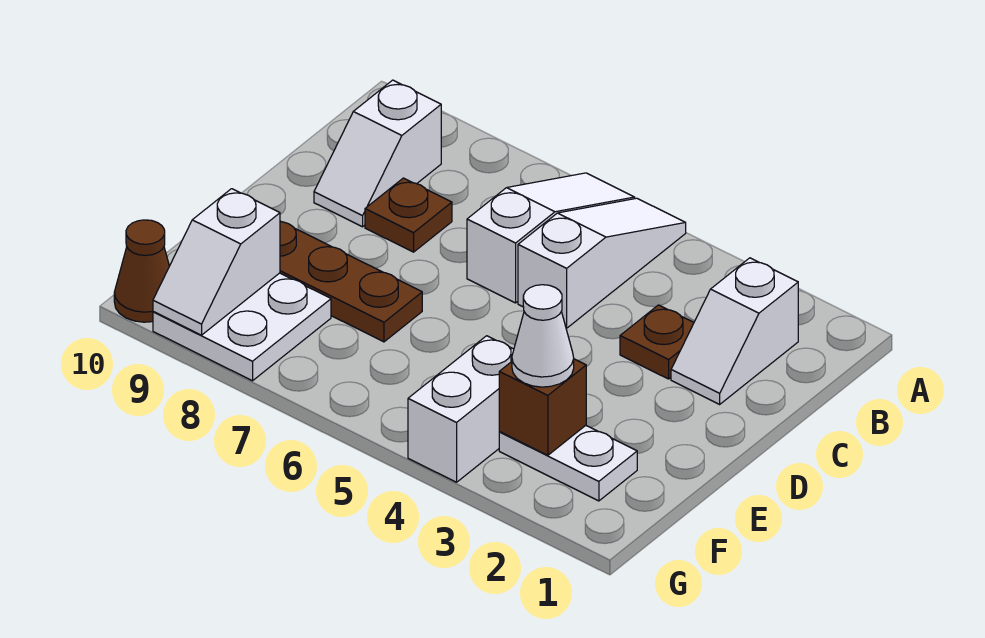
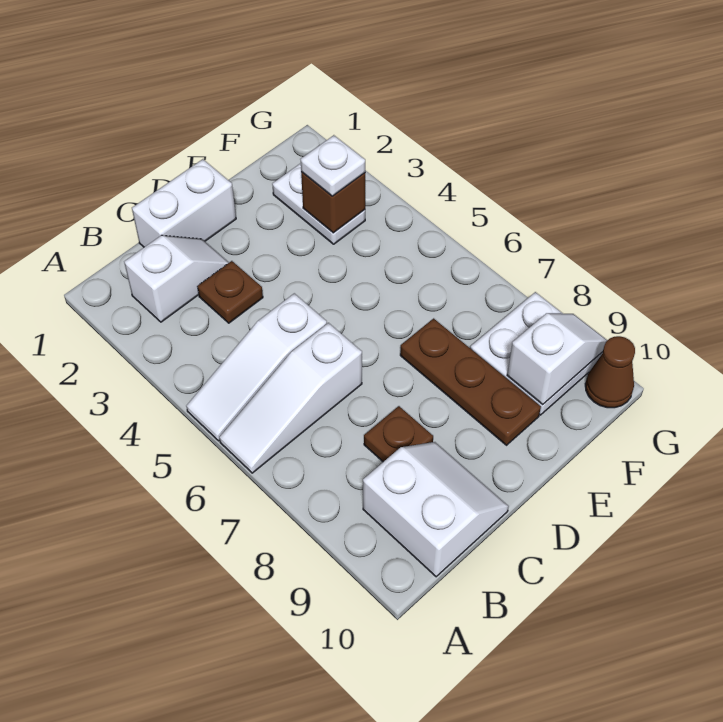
white slope B9:C9 level 1 top B -> white slope B9:C10 level 1 top B
white cone F3 level 3 -> white plate F3 level 3
white brick F4:G4 level 1 -> white brick C1:D1 level 1

